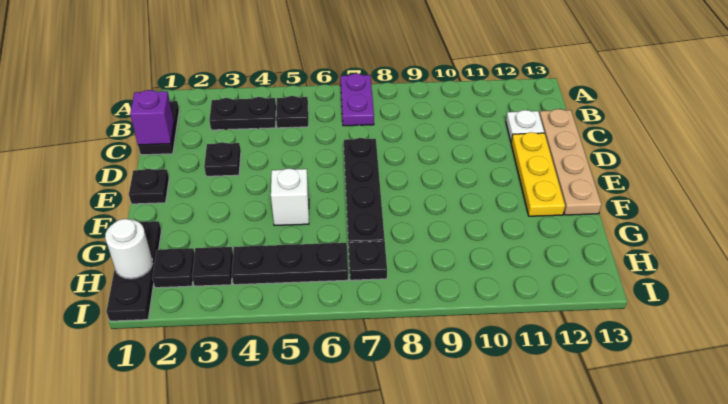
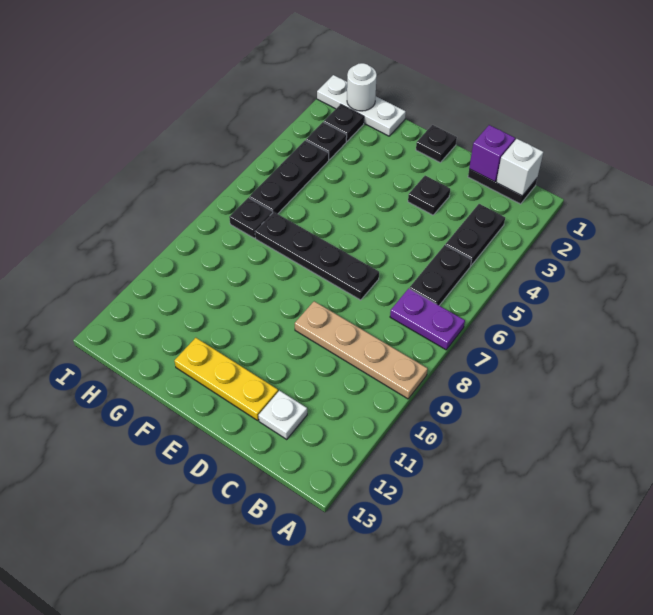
black plate B5 level 1 -> black plate B5:B6 level 1
tan plate C13:F13 level 1 -> tan plate A9:D9 level 1
white brick F5 level 1 -> white brick B1 level 2
black plate G1:I1 level 1 -> white plate G1:I1 level 1

